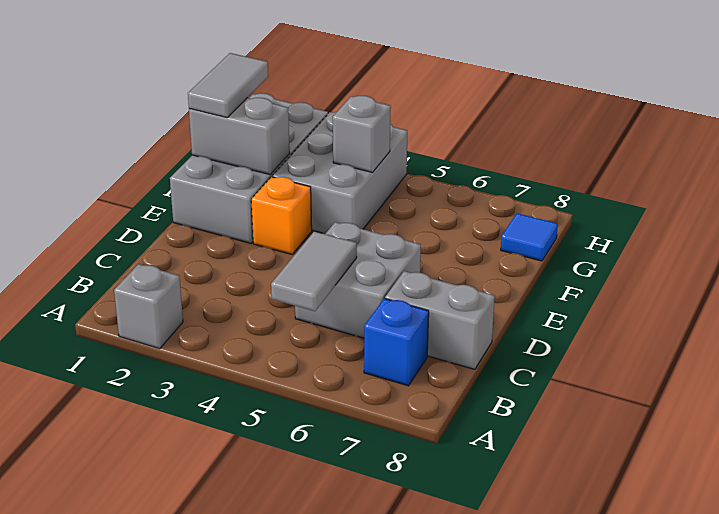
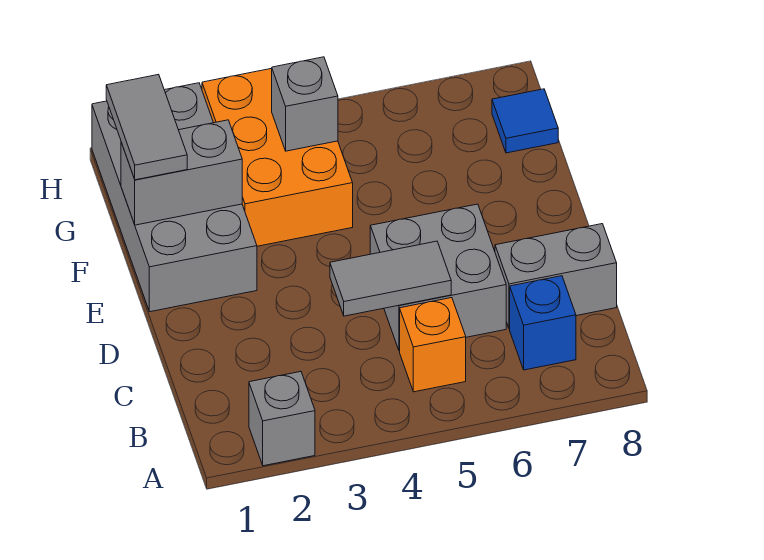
grey tile B5:C5 level 2 -> grey tile C4:C5 level 2
orange brick E3 level 1 -> orange brick B5 level 1
grey brick F3:H4 level 1 -> orange brick F3:H4 level 1

